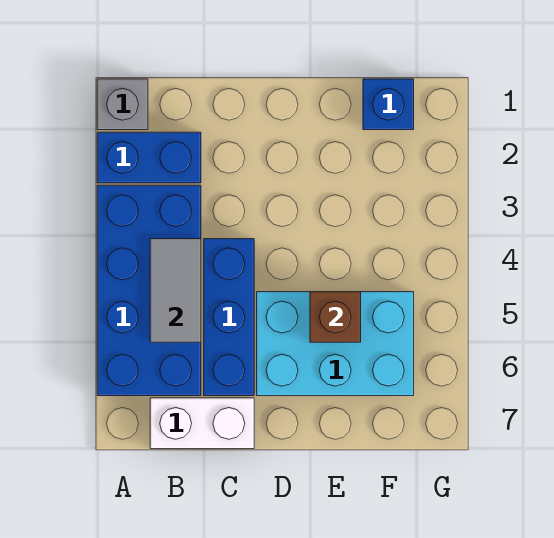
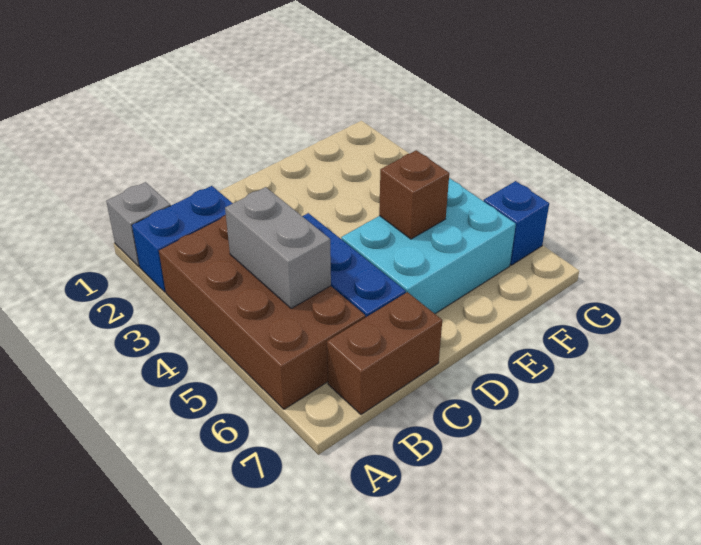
blue brick A3:B6 level 1 -> brown brick A3:B6 level 1
grey tile B4:B5 level 2 -> grey brick B4:B5 level 2
white brick B7:C7 level 1 -> brown brick B7:C7 level 1
blue brick F1 level 1 -> blue brick G6 level 1

